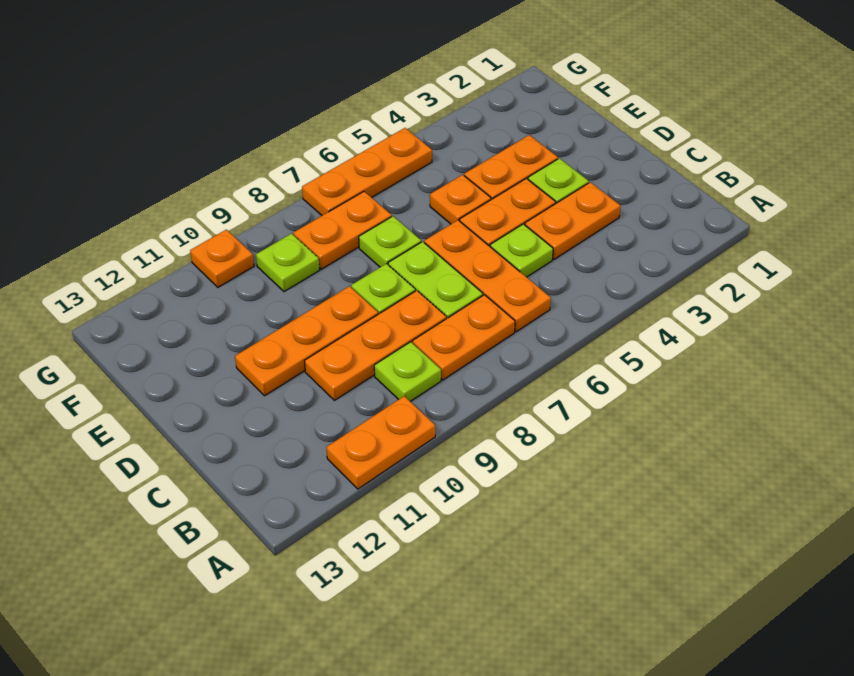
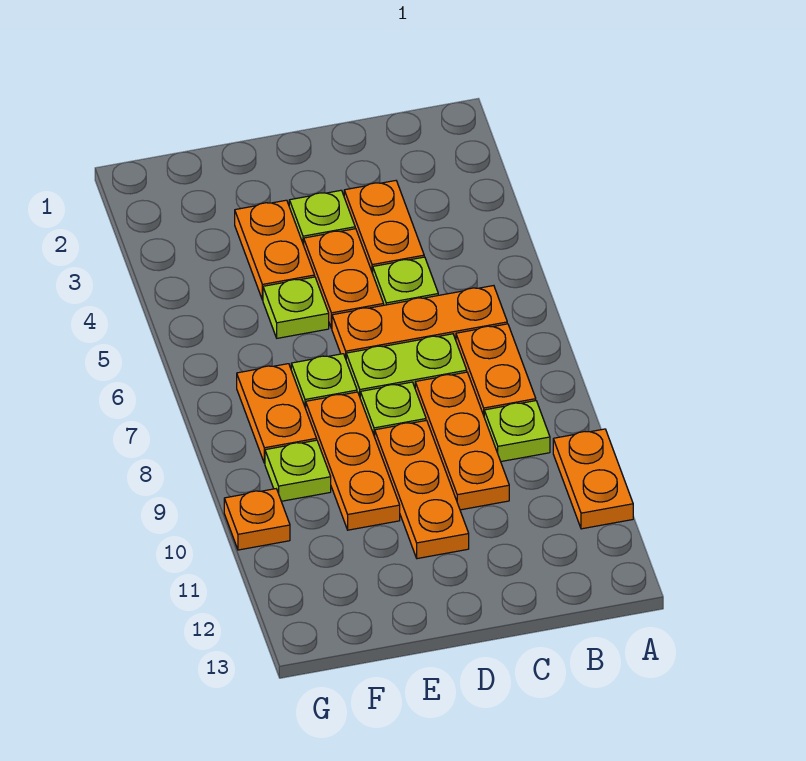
orange plate E5 level 1 -> lime plate E5 level 1
orange plate G5:G7 level 1 -> orange plate E8:E10 level 1

